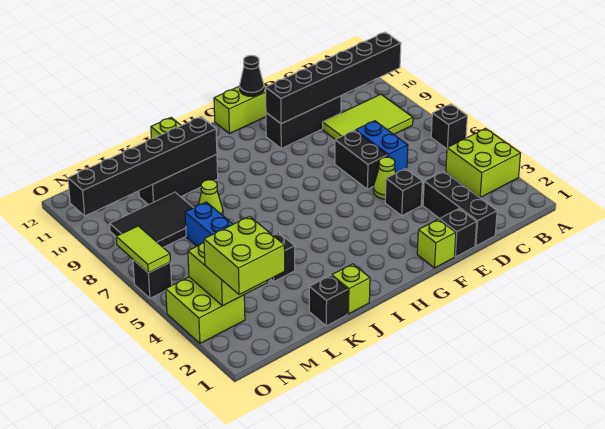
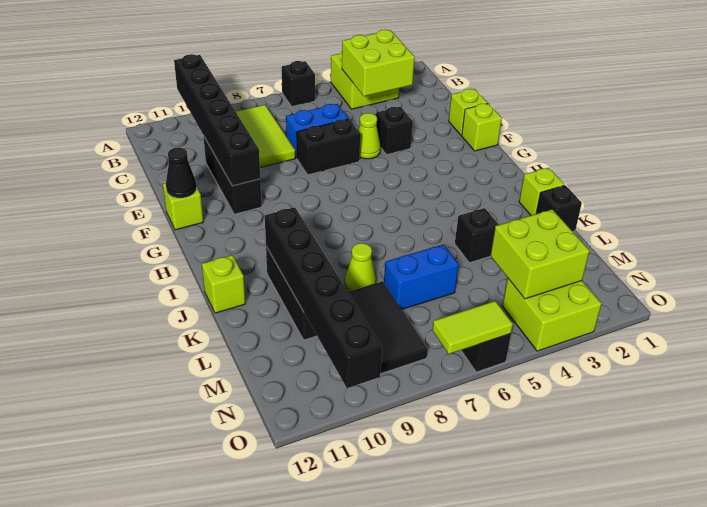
black brick D1:D3 level 1 -> none
black brick E1 level 1 -> lime brick E1 level 1
lime brick F12:G12 level 1 -> lime brick F12 level 1
lime brick M2:N3 level 3 -> lime brick B3:C4 level 2

